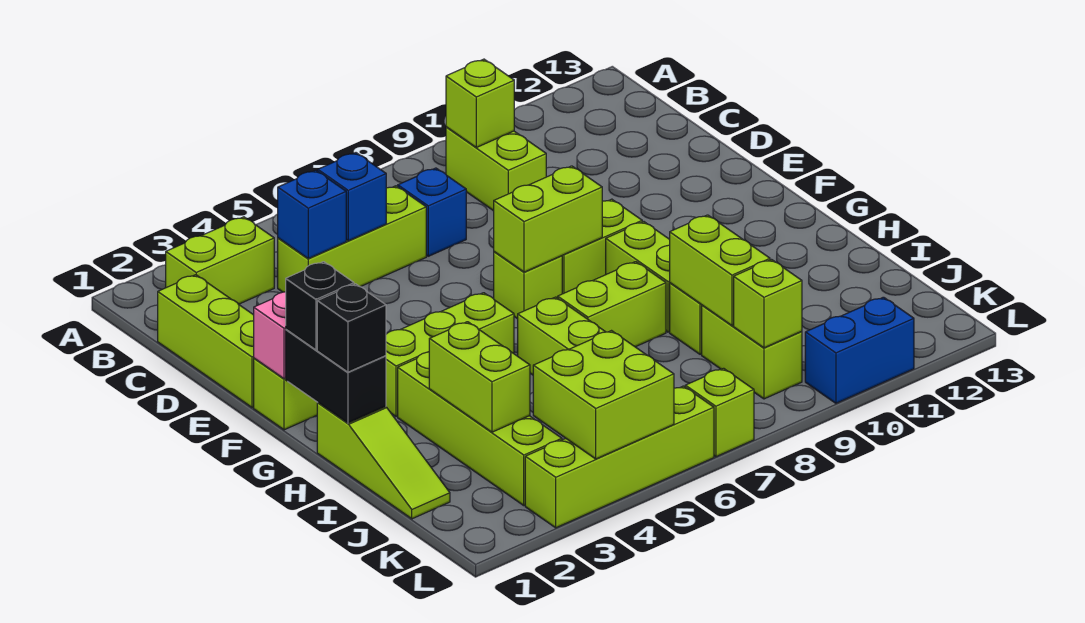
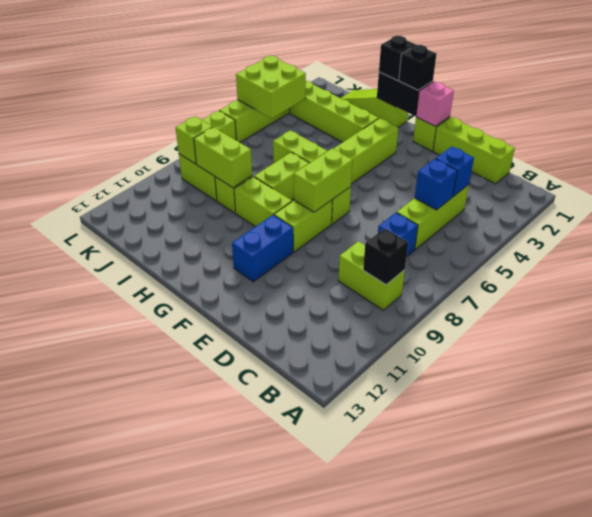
lime brick B2:B3 level 1 -> none
lime brick B9 level 2 -> black brick B9 level 2
lime brick I3:J3 level 2 -> none
blue brick L10:L11 level 1 -> blue brick F10:F11 level 1

